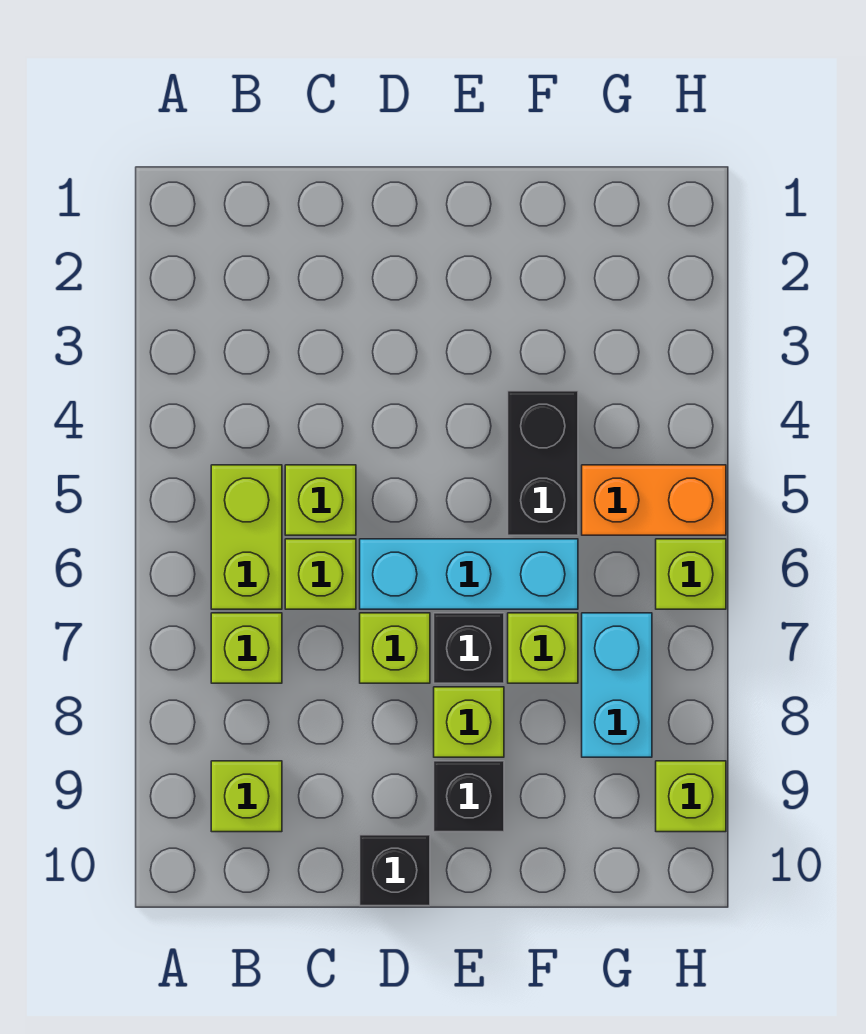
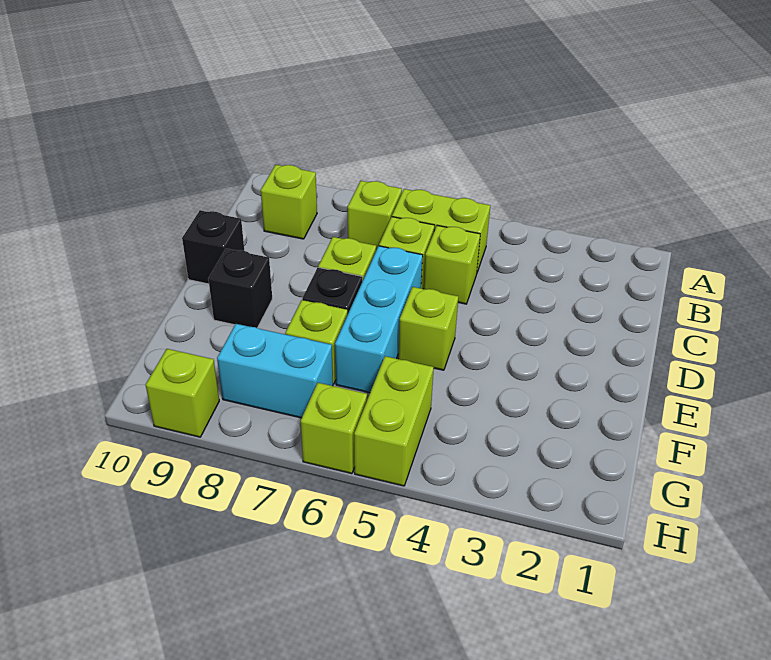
lime brick E8 level 1 -> lime brick E5 level 1
black brick F4:F5 level 1 -> none
orange brick G5:H5 level 1 -> lime brick G5:H5 level 1

